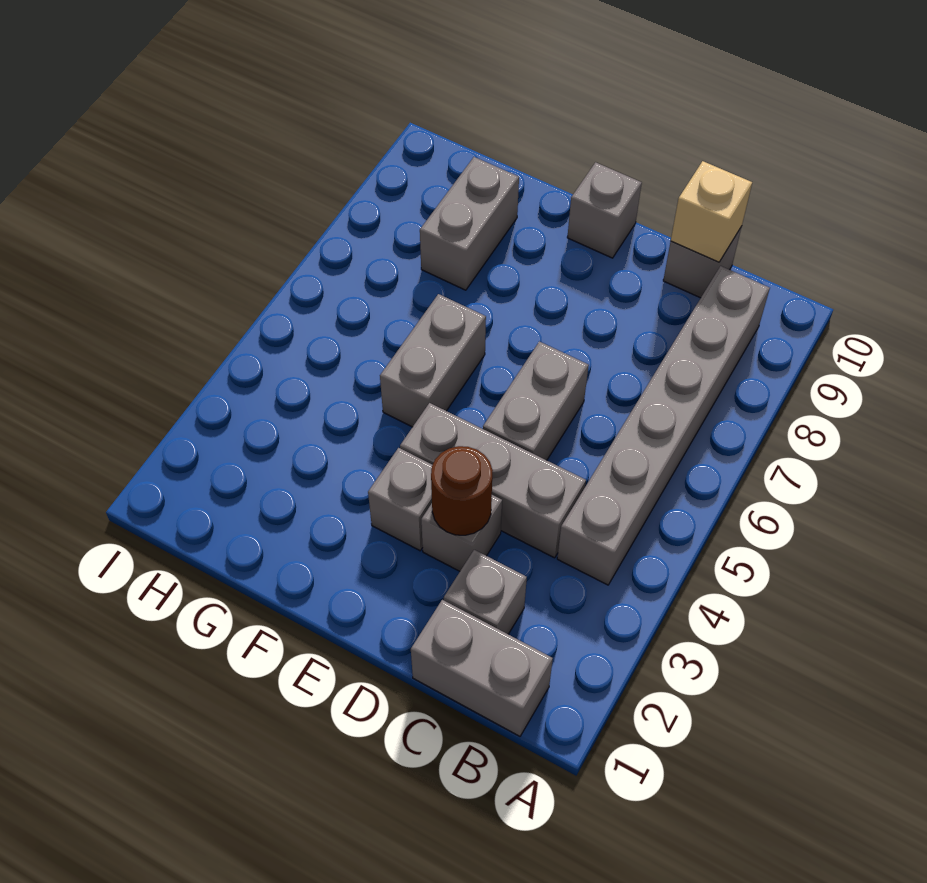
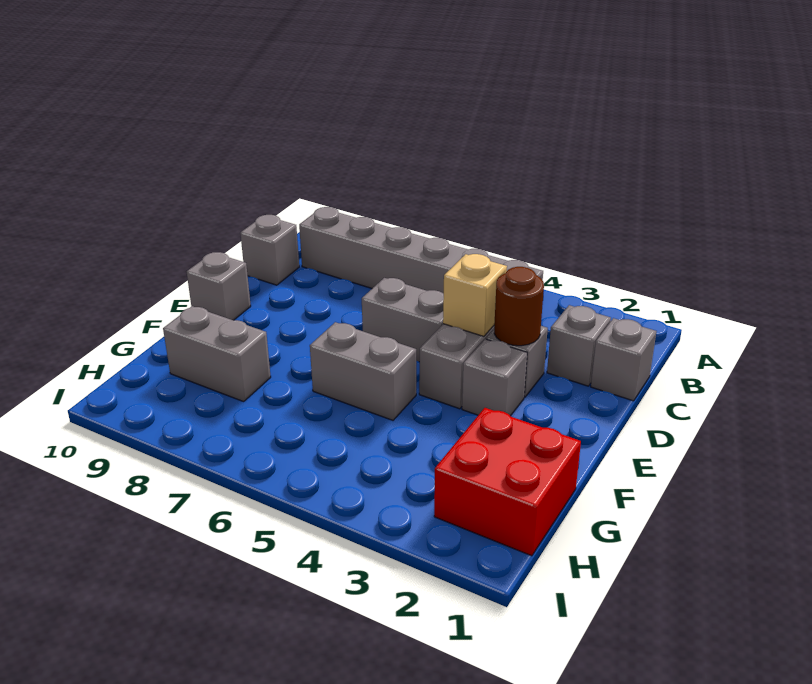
grey brick B1:C1 level 1 -> grey brick C1 level 1
tan brick C10 level 2 -> tan brick D4 level 2
none -> red brick G1:H2 level 1

